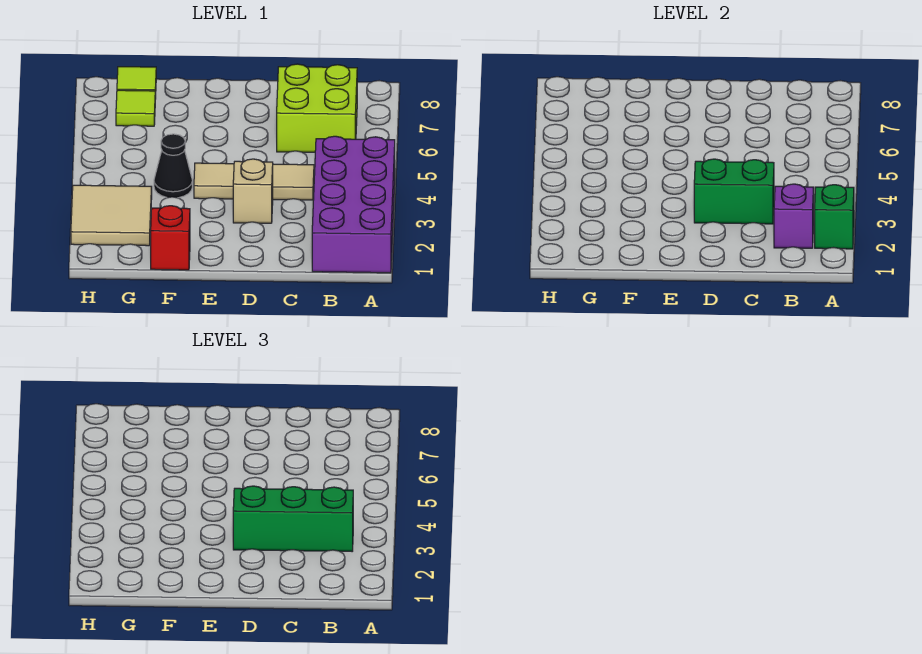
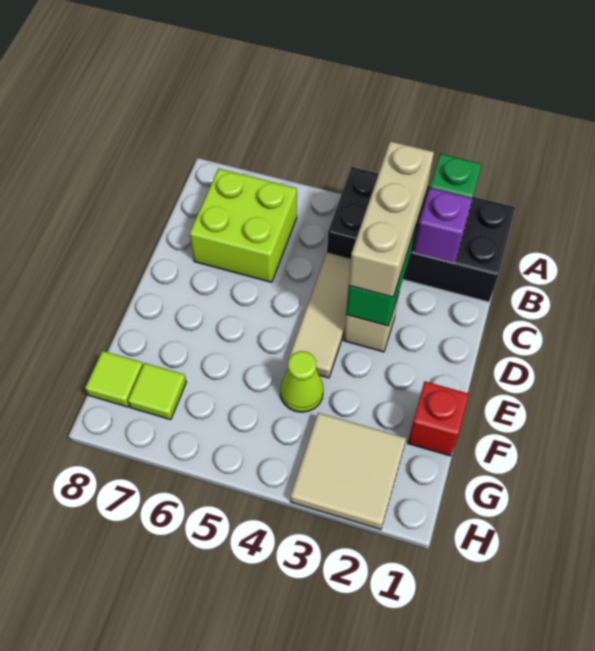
purple brick A1:B4 level 1 -> black brick A1:B4 level 1
green brick B3:D3 level 3 -> tan brick B3:D3 level 3
black cone F4 level 1 -> lime cone F4 level 1

